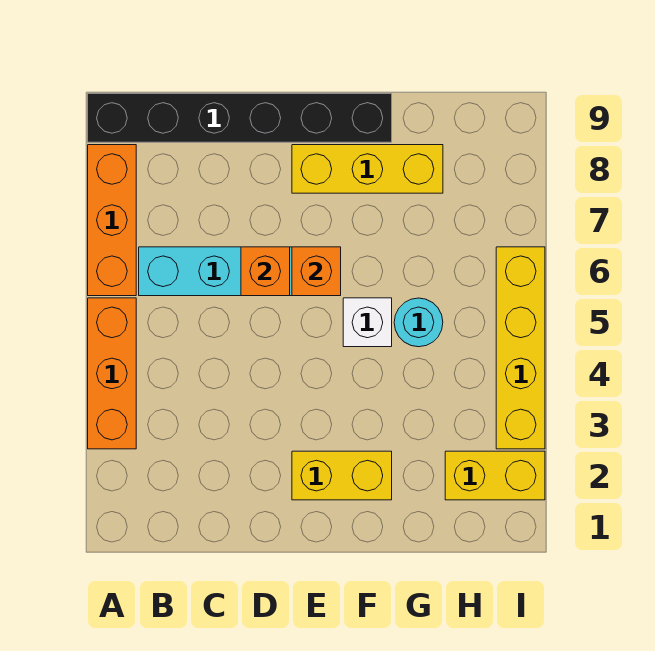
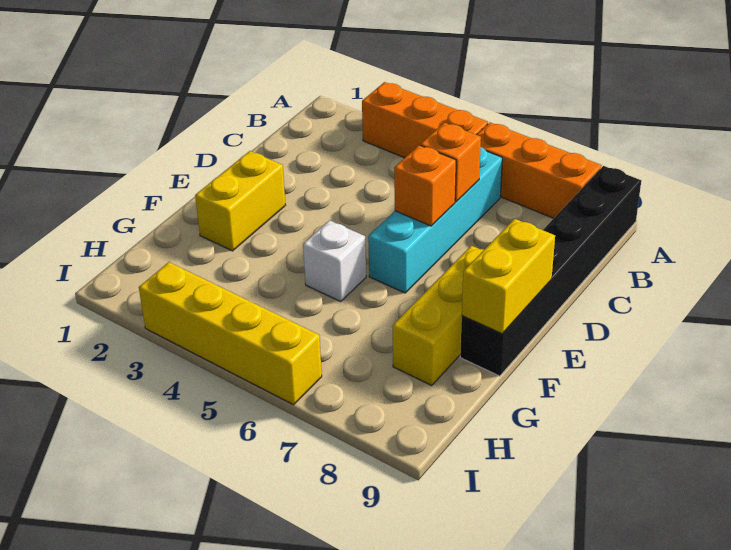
orange brick E6 level 2 -> orange brick C6 level 2
cyan round brick G5 level 1 -> none
yellow brick H2:I2 level 1 -> yellow brick E9:F9 level 2

